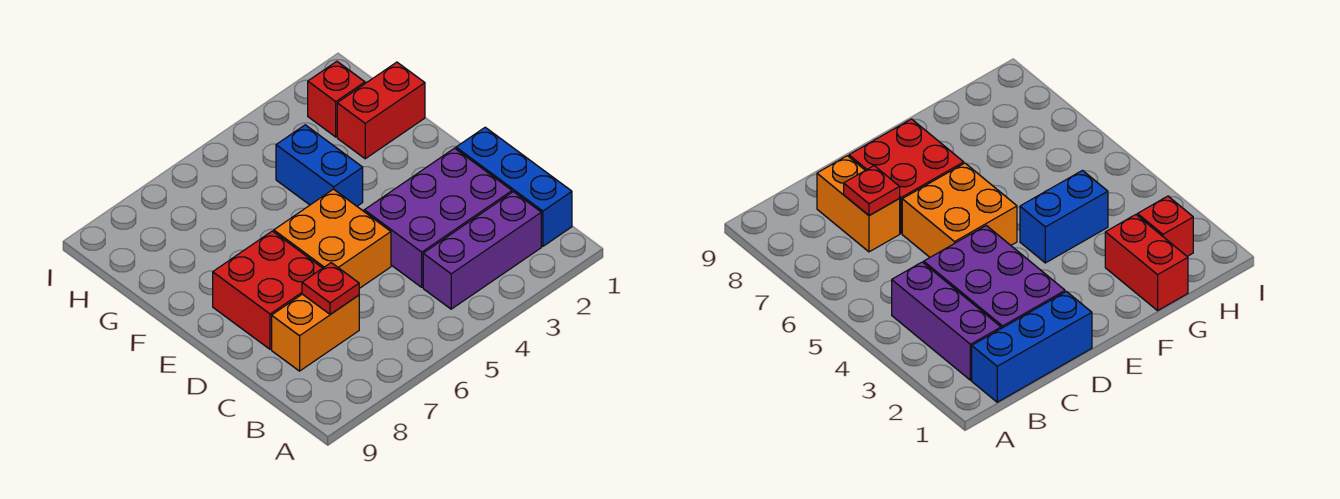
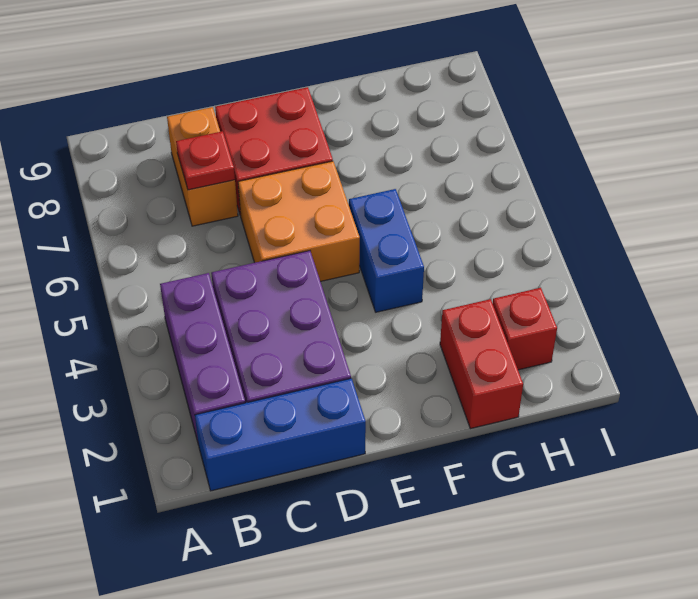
blue brick F4:G4 level 1 -> blue brick F4:F5 level 1

